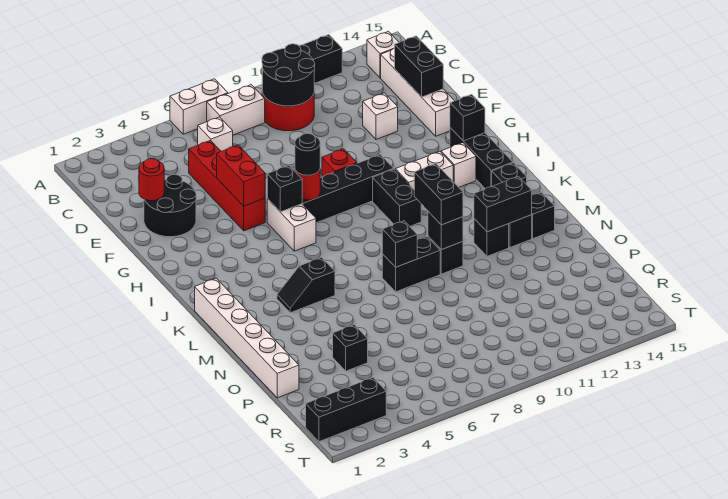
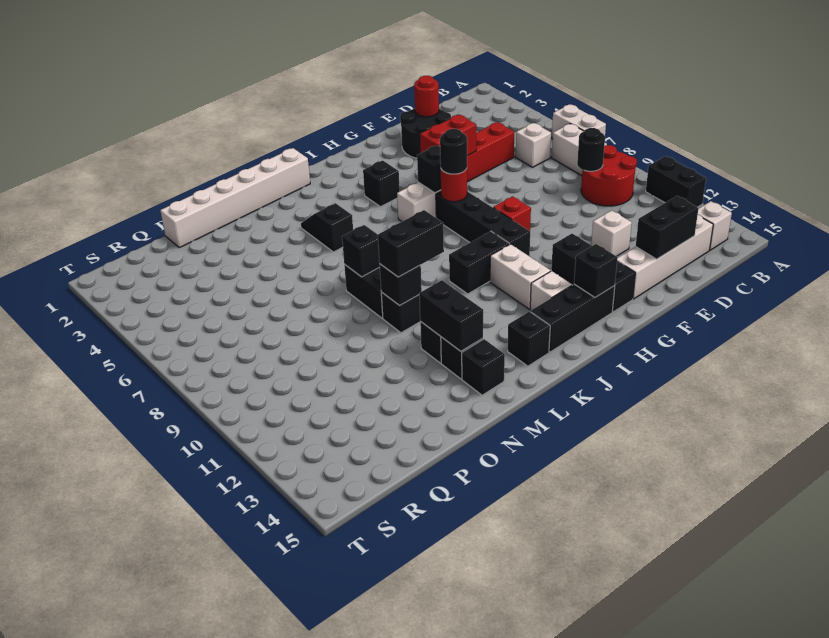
black round brick B9:C10 level 2 -> black round brick C9 level 2
black brick P4 level 1 -> black brick I4 level 1
black brick S1:S3 level 1 -> black brick G12:G14 level 1

